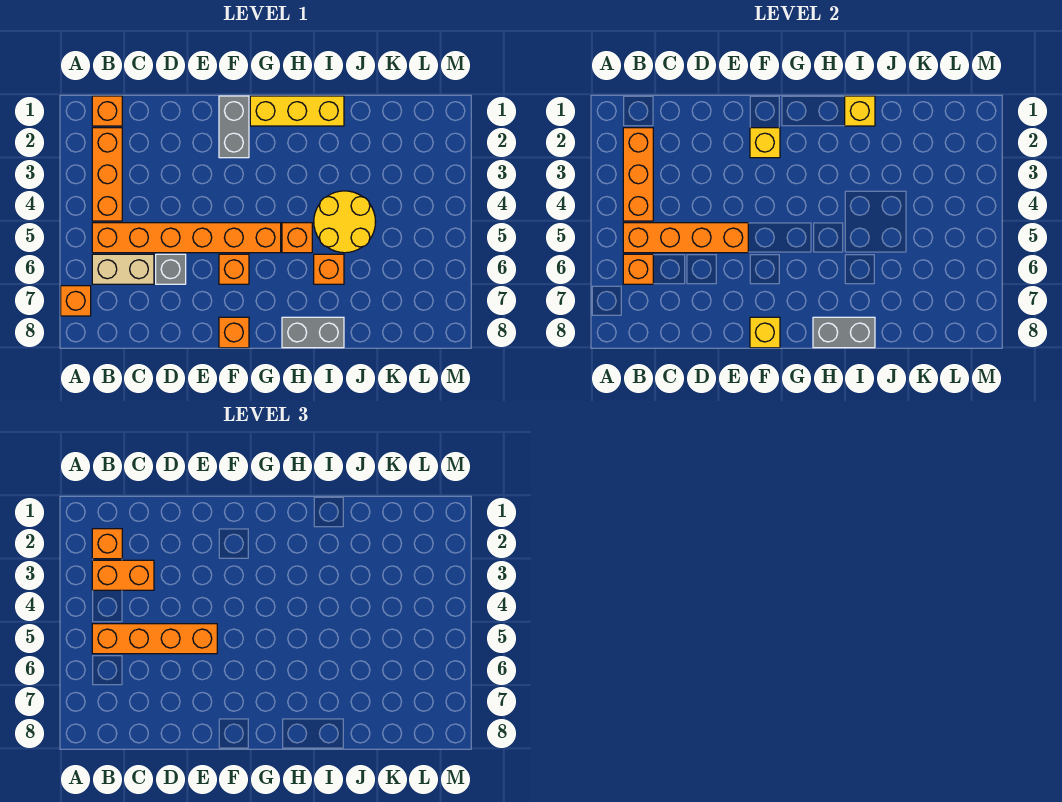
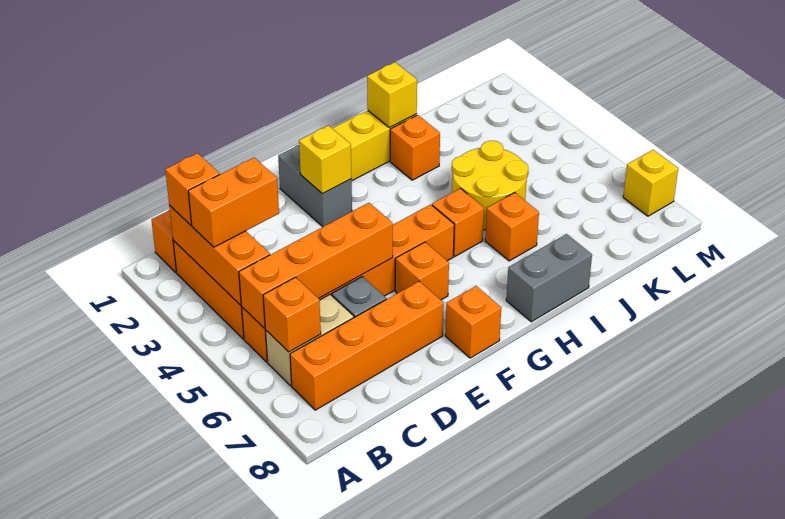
orange brick A7 level 1 -> orange brick I2 level 1
orange brick B5:E5 level 3 -> orange brick B7:E7 level 1
yellow brick F8 level 2 -> yellow brick M7 level 1
grey brick H8:I8 level 2 -> none

